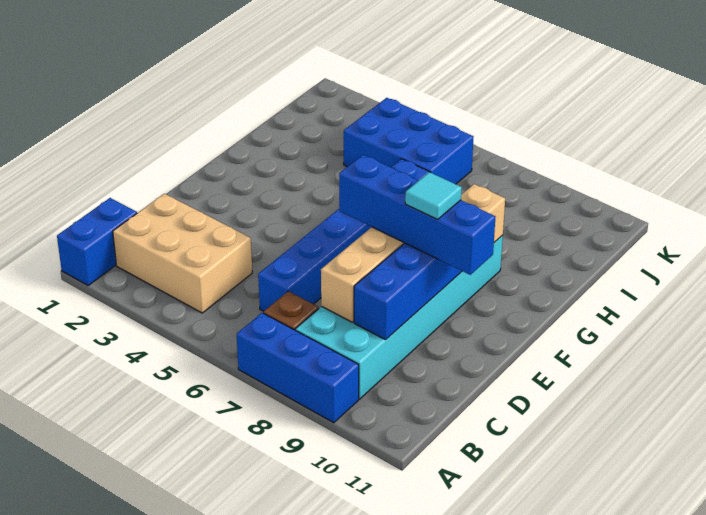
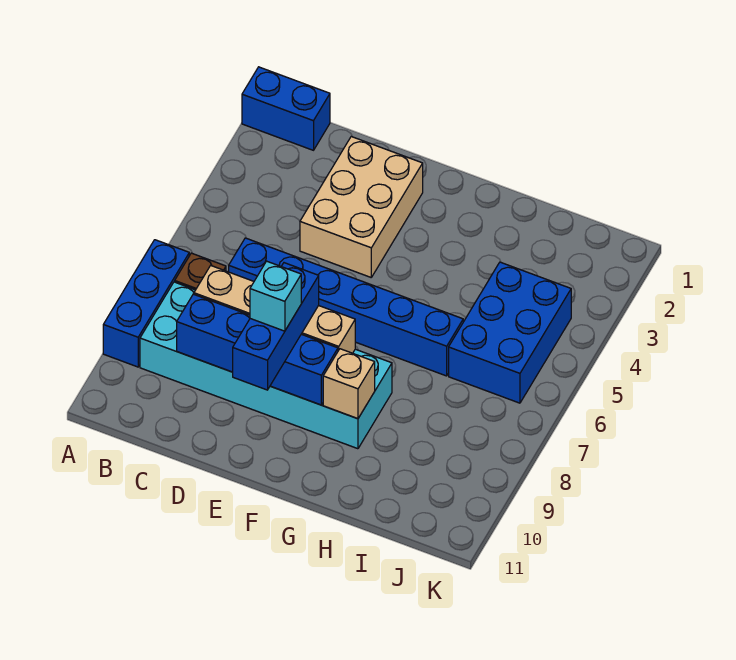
tan brick B2:C4 level 1 -> tan brick D2:E4 level 1
blue brick E7:E10 level 3 -> blue brick E8:E10 level 3
cyan tile E9 level 4 -> cyan brick E9 level 4

